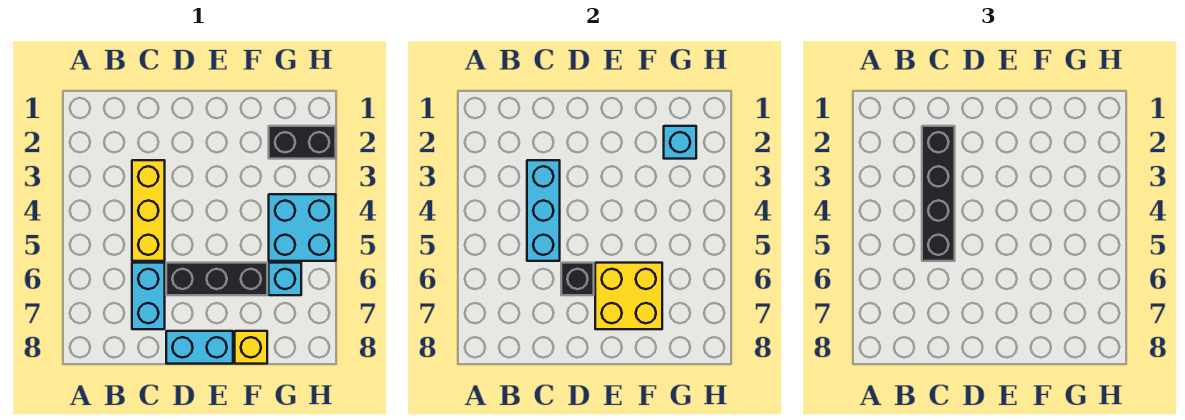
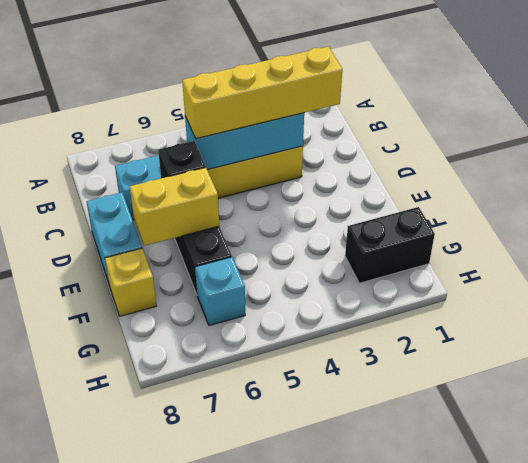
black brick C2:C5 level 3 -> yellow brick C2:C5 level 3
yellow brick E6:F7 level 2 -> yellow brick E6:E7 level 2
black brick G2:H2 level 1 -> black brick G1:G2 level 1
cyan brick G2 level 2 -> none
cyan brick G4:H5 level 1 -> none

